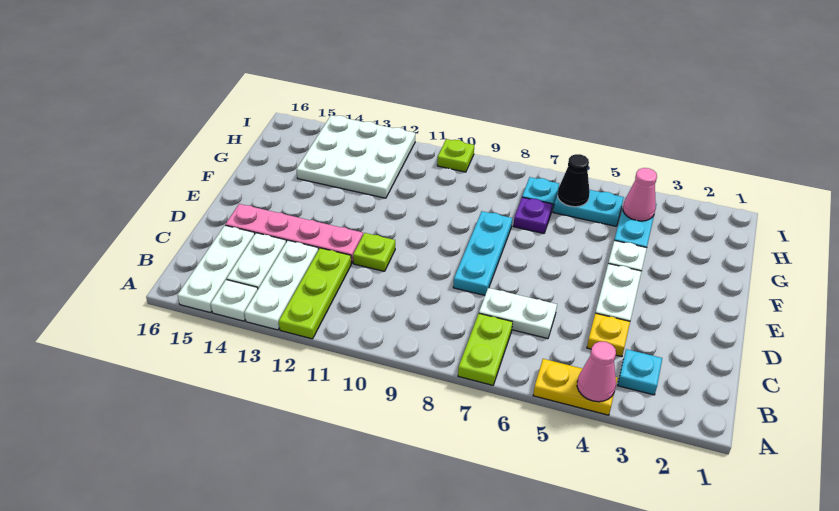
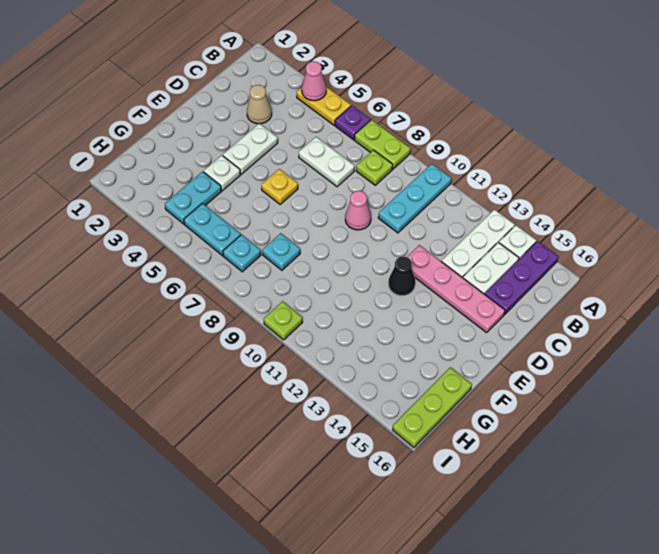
lime plate A7:B7 level 1 -> lime plate A7:A8 level 1
lime plate A12:C12 level 1 -> lime plate G16:I16 level 1
white plate A15:C15 level 1 -> purple plate A15:C15 level 1
cyan plate B3 level 1 -> cyan plate G8 level 1
none -> tan cone C3 level 1
yellow plate C4 level 1 -> yellow plate E6 level 1
cyan plate D8:F8 level 1 -> cyan plate A10:C10 level 1
lime plate D11 level 1 -> lime plate B8 level 1
purple plate G7 level 1 -> purple plate A6 level 1
white plate G12:I14 level 1 -> none
pink cone H4 level 2 -> pink cone D9 level 1
black cone H6 level 2 -> black cone E12 level 1

